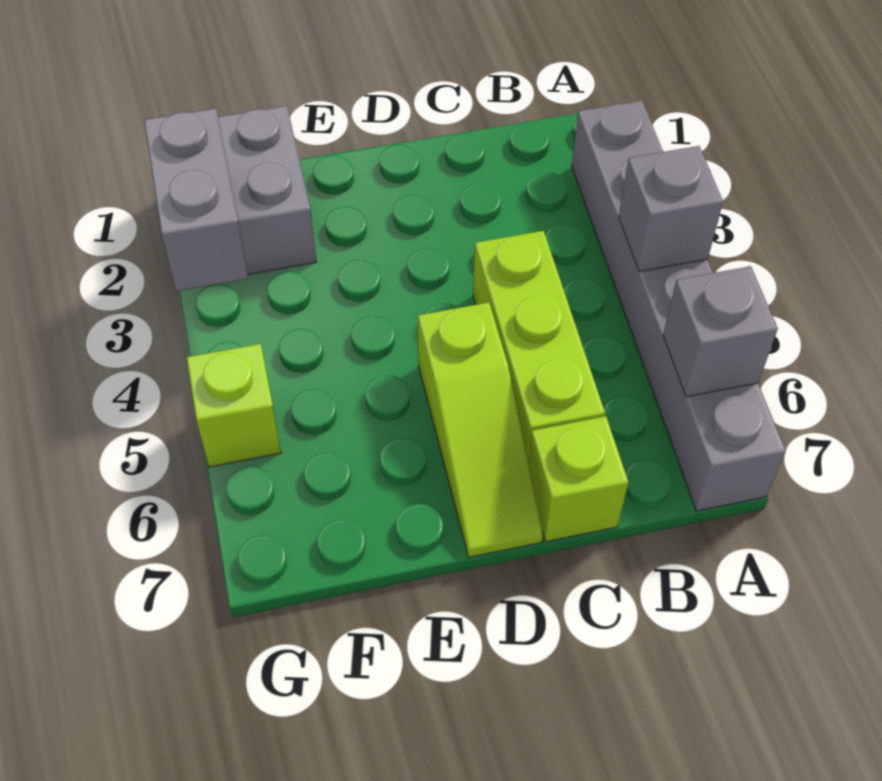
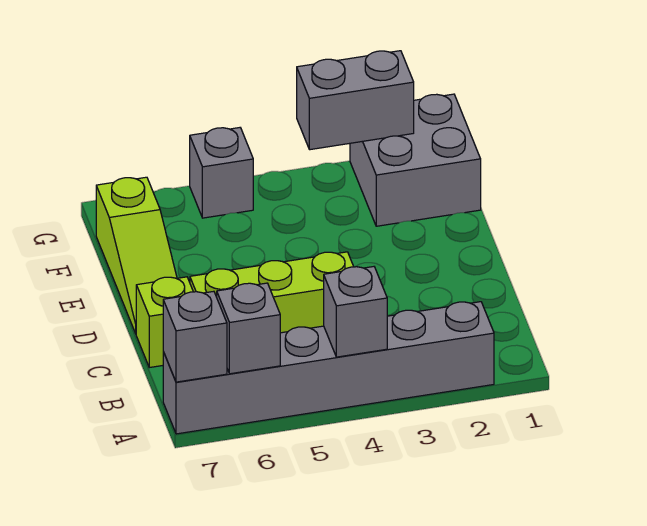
none -> grey brick A7 level 2
lime slope D5:D7 level 1 top 5 -> lime slope D7:F7 level 1 top F
lime brick G5 level 1 -> grey brick G5 level 1

